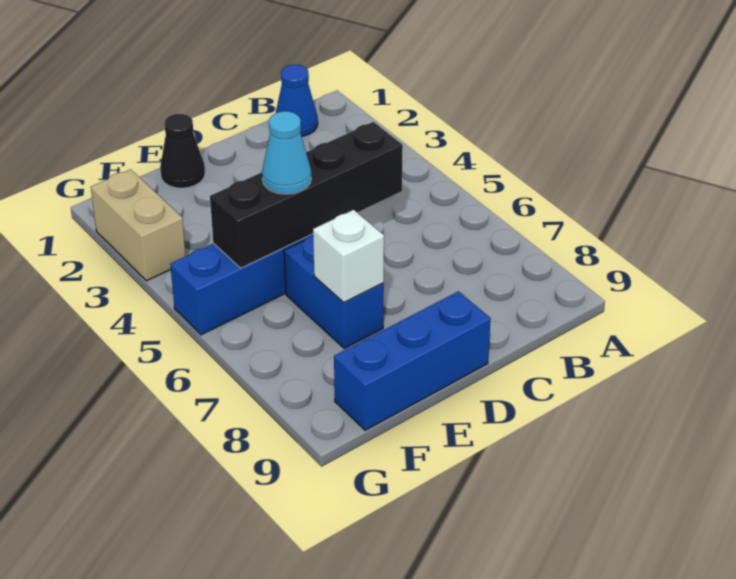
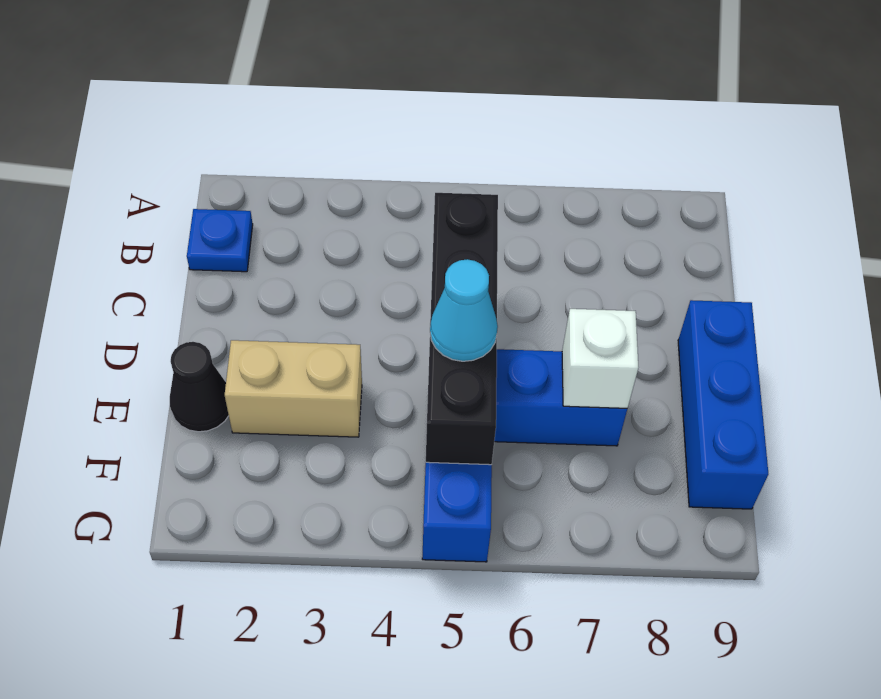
blue cone B1 level 1 -> blue plate B1 level 1
tan brick G2:G3 level 1 -> tan brick E2:E3 level 1

